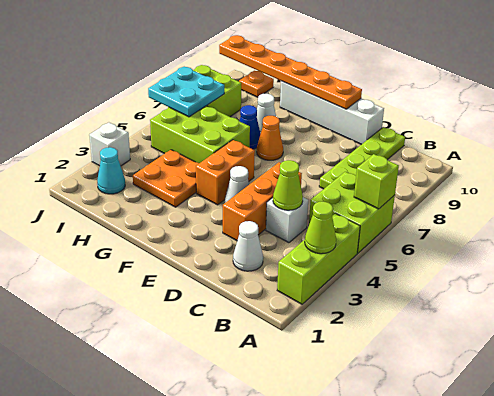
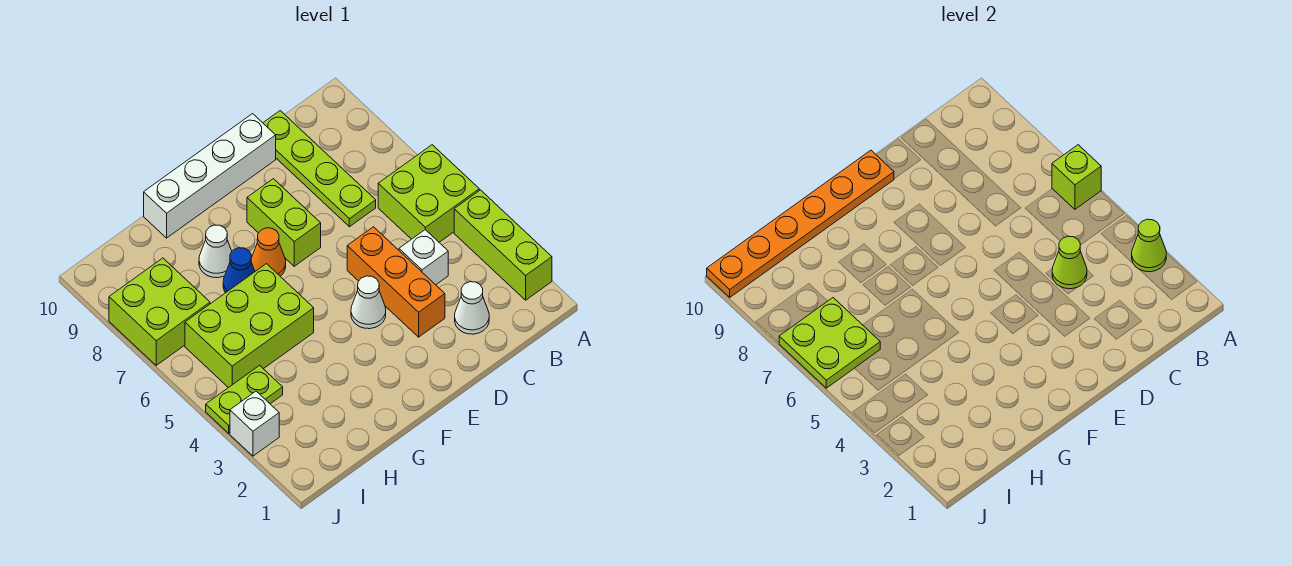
none -> lime brick E7:E8 level 1
orange brick F4:F5 level 1 -> none
orange plate G3:H4 level 1 -> none
cyan cone I2 level 1 -> none
none -> lime plate I4:J4 level 1
cyan plate I6:J7 level 2 -> lime plate I6:J7 level 2
orange plate I10 level 1 -> none

